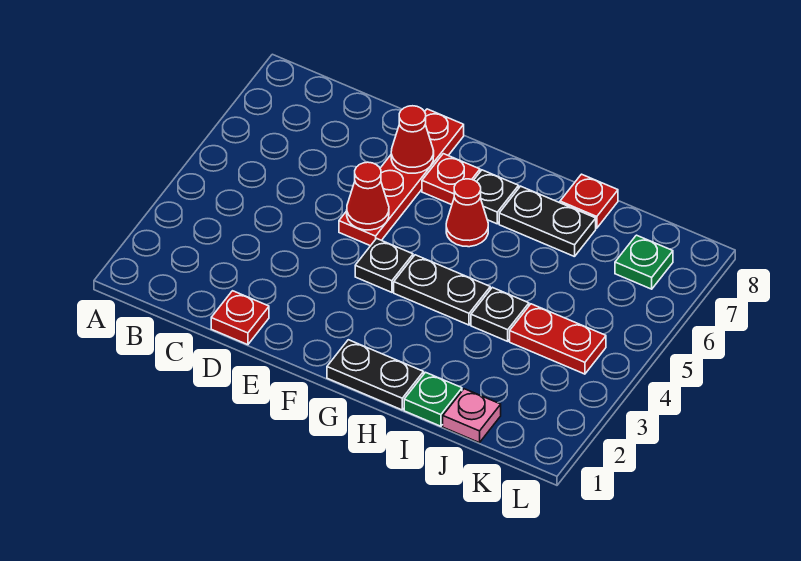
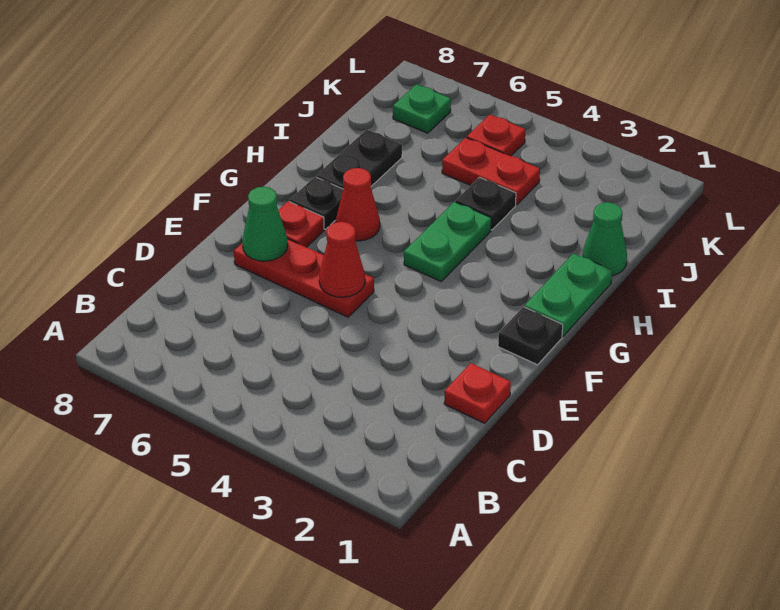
red plate E5:E8 level 1 -> red plate E5:E7 level 1
red cone E7 level 2 -> green cone E7 level 2
black plate F4 level 1 -> black plate F1 level 1
black plate G1:H1 level 1 -> green plate G1:H1 level 1
black plate G4:H4 level 1 -> green plate G4:H4 level 1
green plate I1 level 1 -> green cone I1 level 1
red plate I8 level 1 -> red plate K5 level 1
pink plate J1 level 1 -> none
red plate J4:K4 level 1 -> red plate J4:J5 level 1

